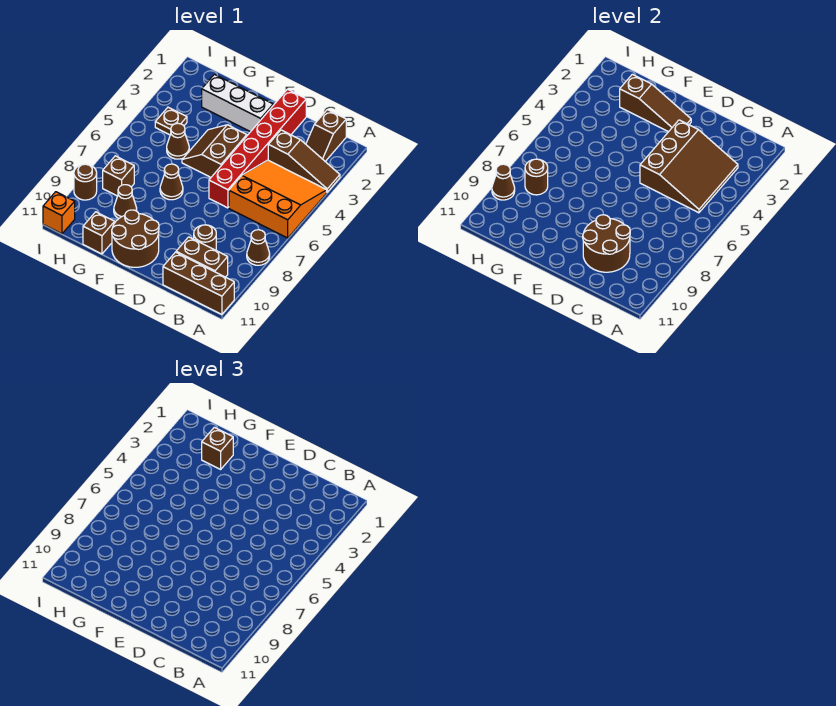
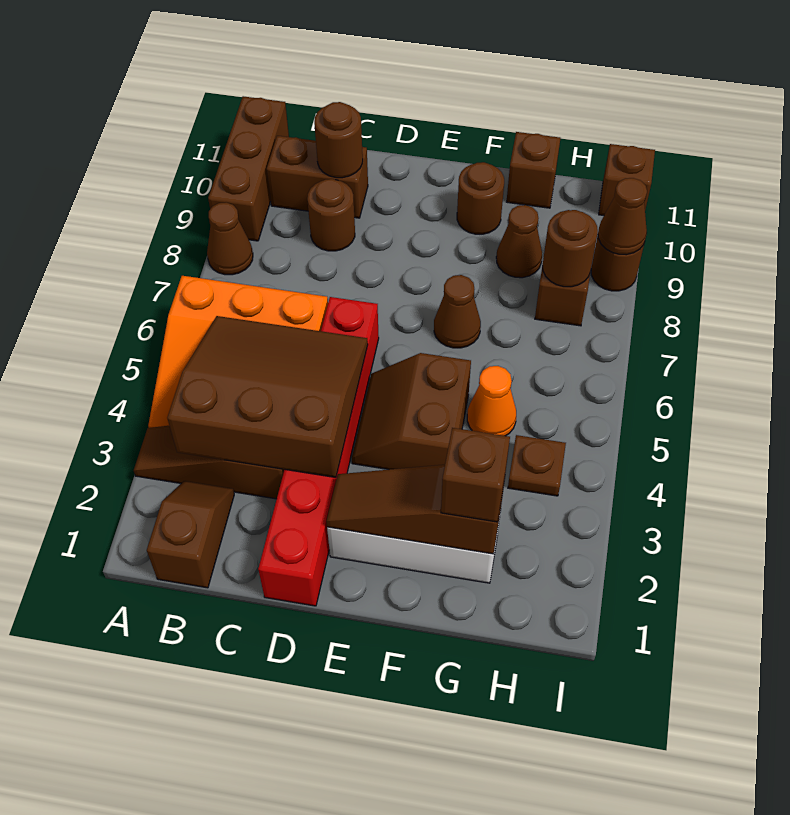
brown brick A11:C11 level 1 -> brown brick A9:A11 level 1
brown slope B3:D5 level 2 top D -> brown slope B3:D5 level 2 top 3
brown round brick C9:D10 level 2 -> brown round brick C10 level 2
brown slope E4:F5 level 1 top E -> brown slope E4:F5 level 1 top F
brown round brick E10:F11 level 1 -> brown round brick F10 level 1
brown cone G5 level 1 -> orange cone G5 level 1
orange brick I11 level 1 -> brown brick I11 level 1

